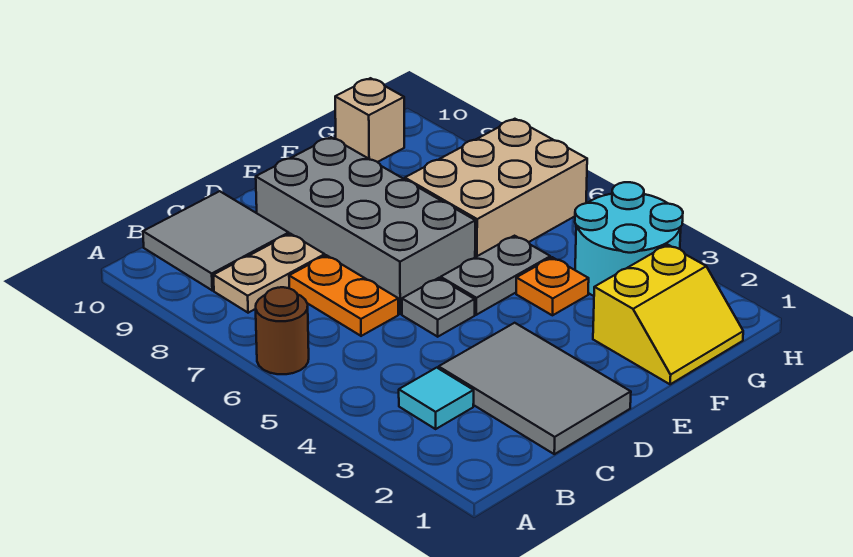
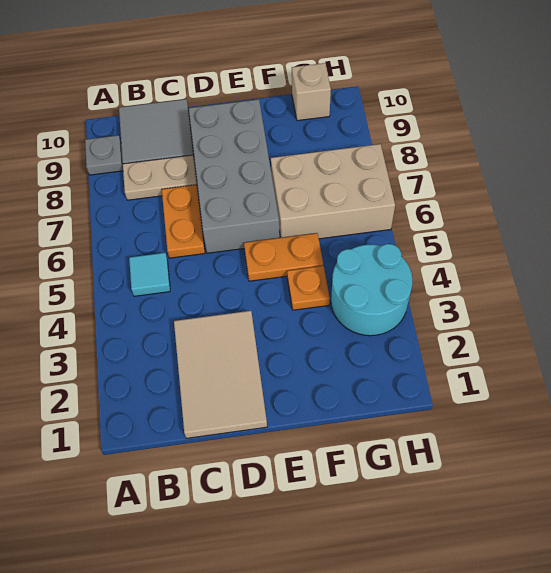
brown round brick A6 level 1 -> none
cyan tile B3 level 1 -> cyan tile B5 level 1
grey tile C1:D3 level 1 -> tan tile C1:D3 level 1
grey plate D5 level 1 -> grey plate A9 level 1
grey plate E5:F5 level 1 -> orange plate E5:F5 level 1
yellow slope F1:G2 level 1 top 2 -> none

